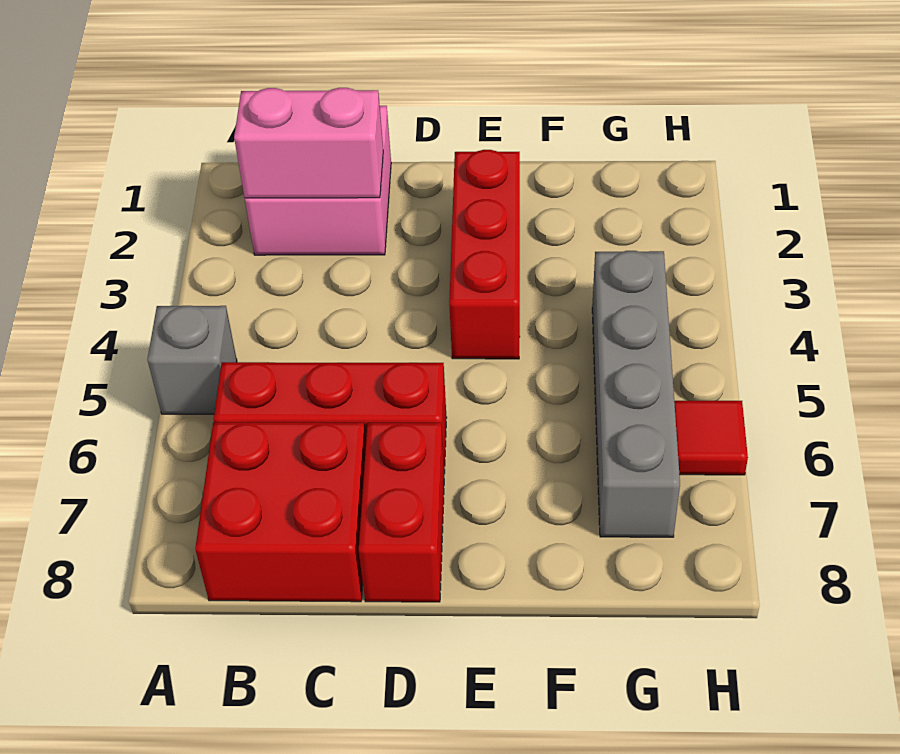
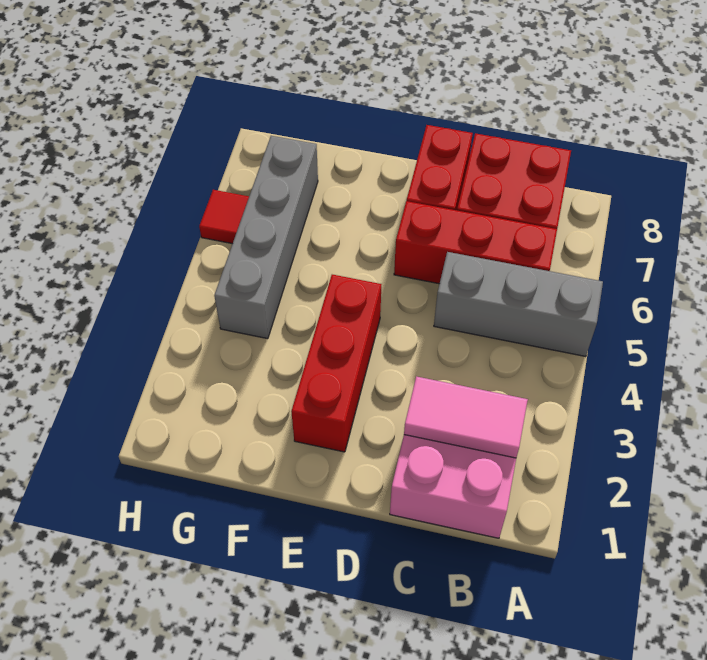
grey brick A5 level 1 -> grey brick A5:C5 level 1
pink brick B2:C2 level 2 -> pink tile B2:C2 level 2

